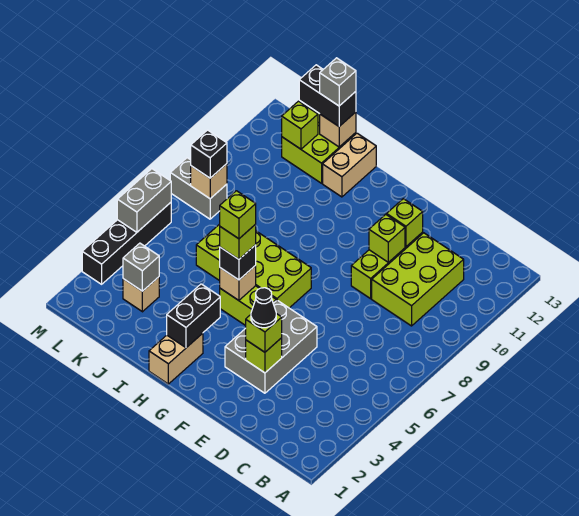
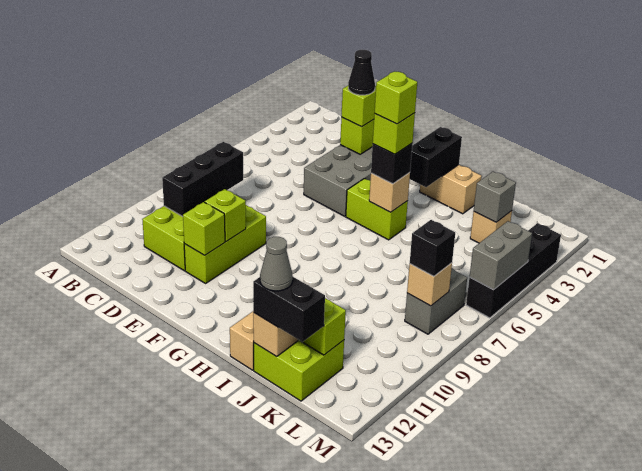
none -> black brick C8:C10 level 2
lime brick G6:J7 level 1 -> none
tan brick H1:H2 level 1 -> tan brick H2:I2 level 1
grey brick J13 level 4 -> grey cone J13 level 4
grey brick L8:M8 level 1 -> grey brick L7:L8 level 1

